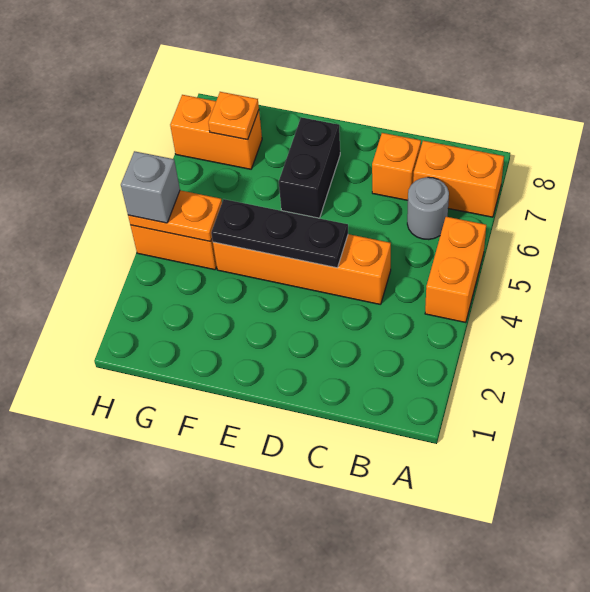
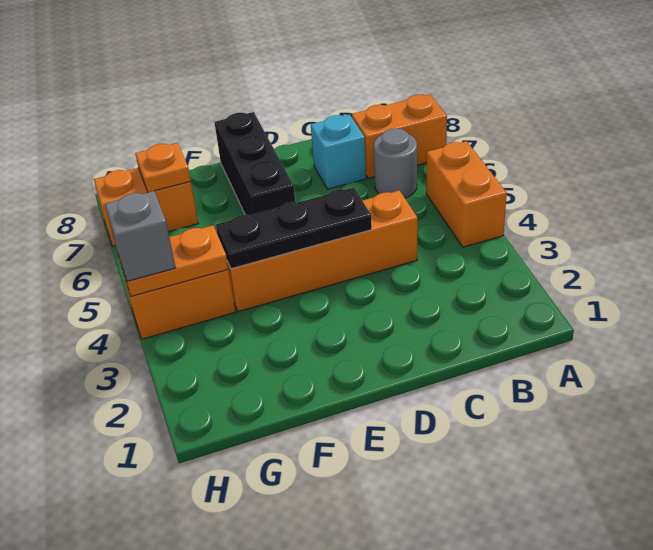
orange brick C7 level 1 -> cyan brick C7 level 1
black brick E6:E7 level 1 -> black brick E6:E8 level 1

